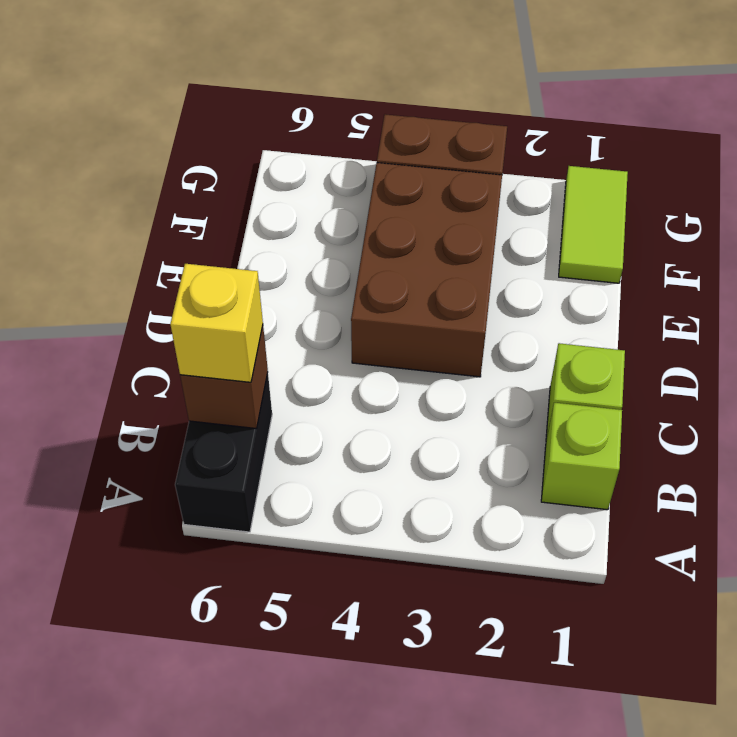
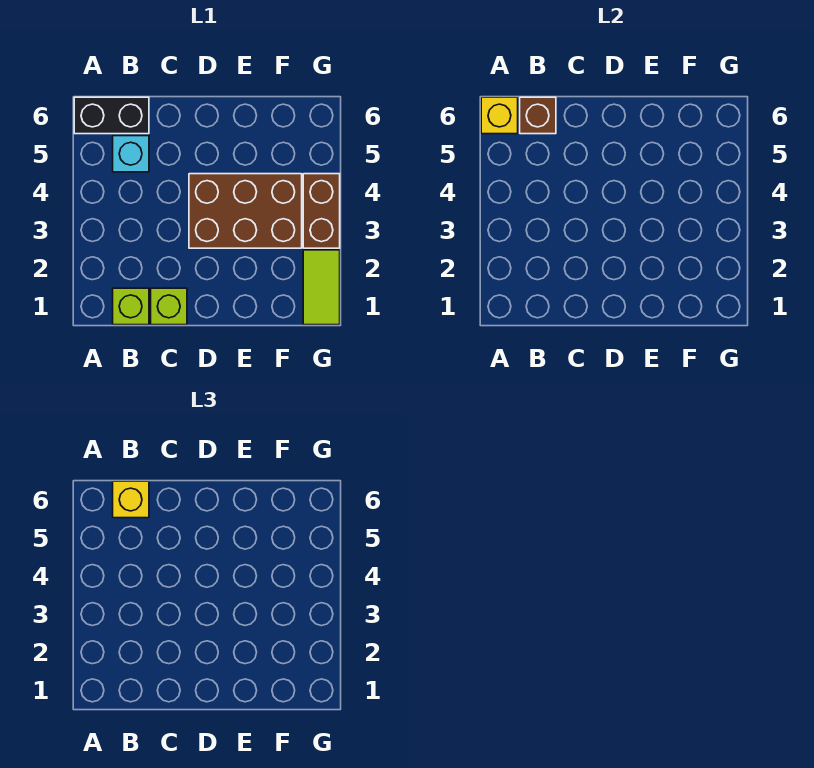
none -> yellow brick A6 level 2
none -> cyan brick B5 level 1
lime tile F1:G1 level 1 -> lime tile G1:G2 level 1

